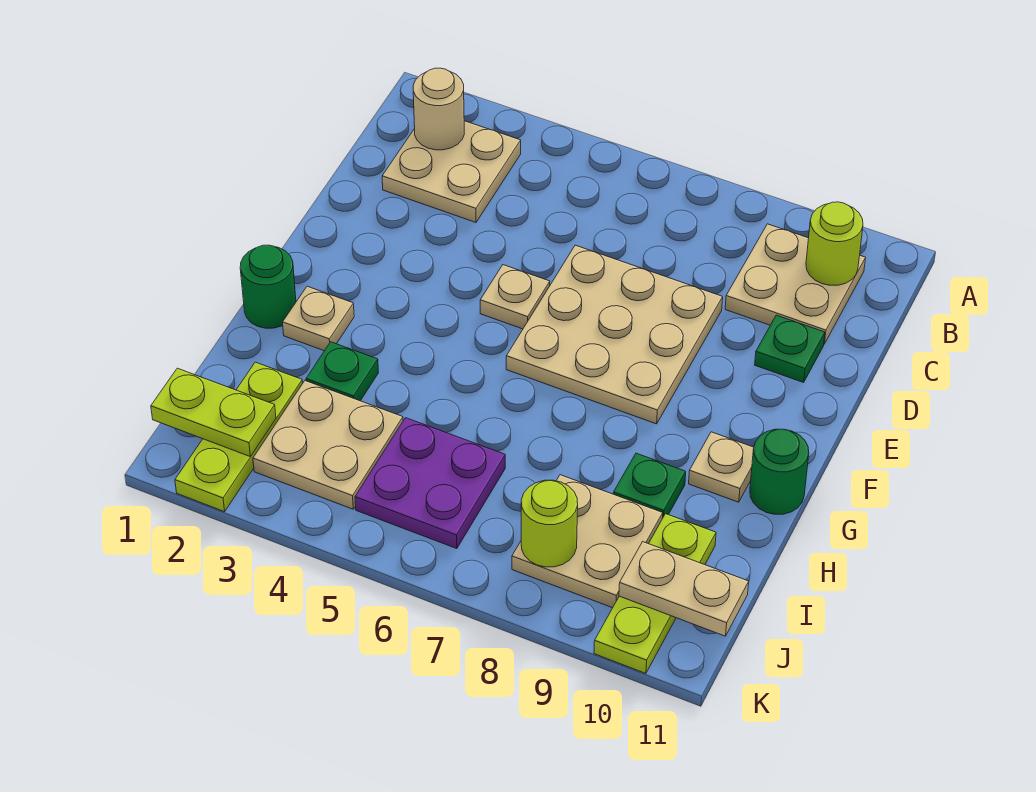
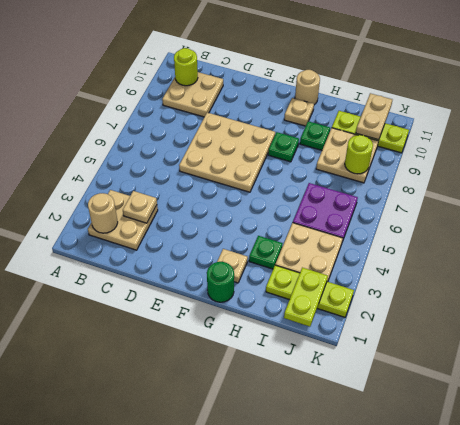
green plate D10 level 1 -> green plate G8 level 1
tan plate E5 level 1 -> tan plate C3 level 2
green round brick G11 level 1 -> tan round brick G11 level 1

